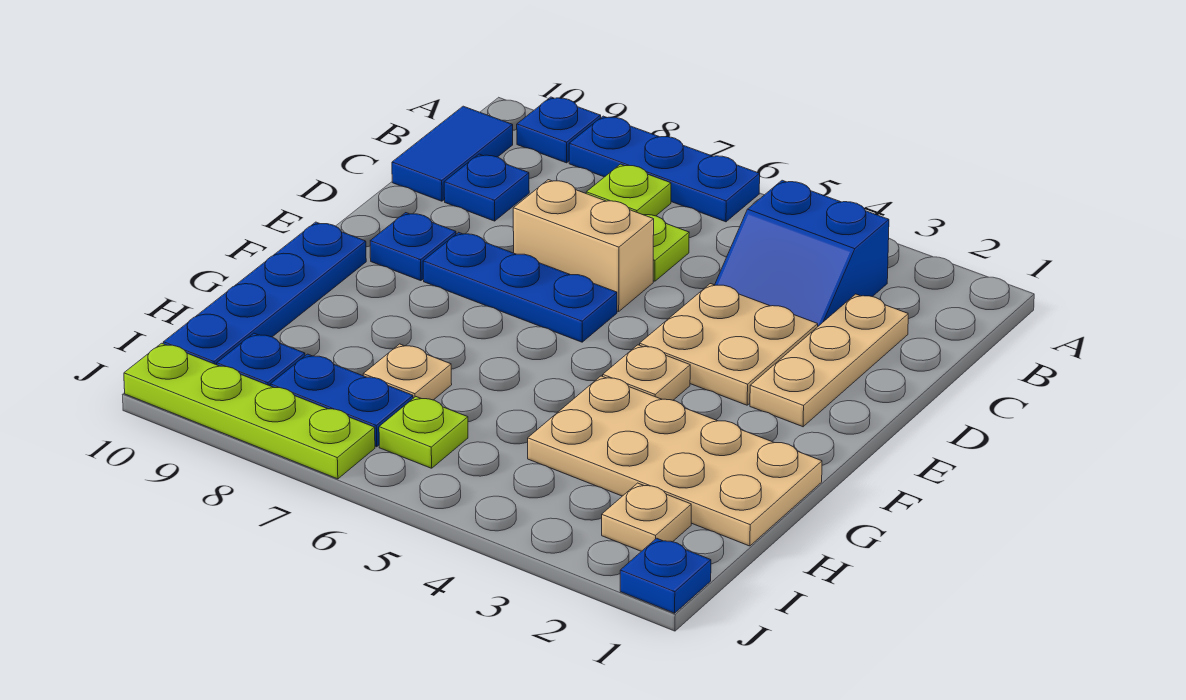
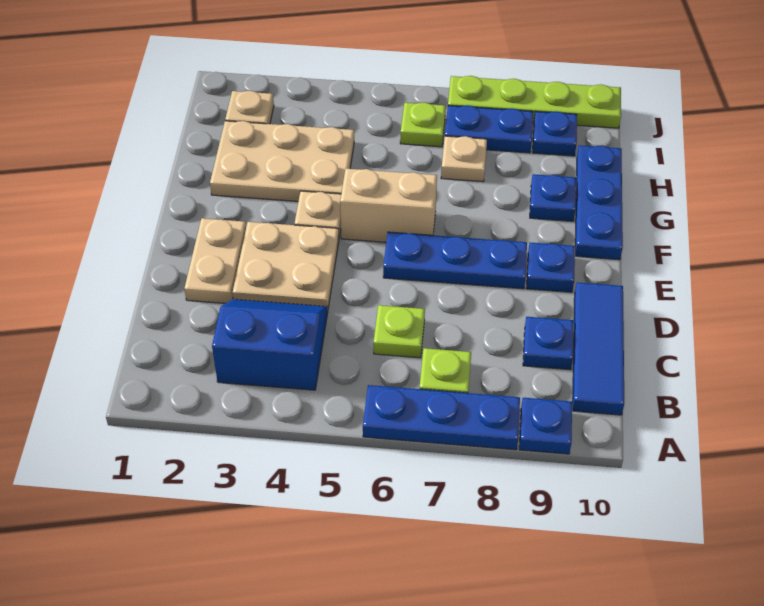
blue tile B10:C10 level 1 -> blue tile B10:D10 level 1
tan plate C2:E2 level 1 -> tan plate D2:E2 level 1
tan brick D6:D7 level 1 -> tan brick F5:F6 level 1
blue plate F10:I10 level 1 -> blue plate F10:H10 level 1
tan plate G1:H4 level 1 -> tan plate G2:H4 level 1
blue plate J1 level 1 -> blue plate G9 level 1

